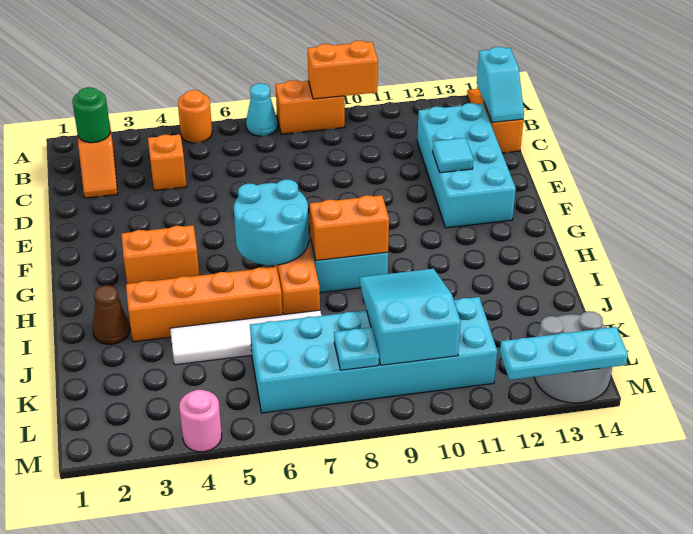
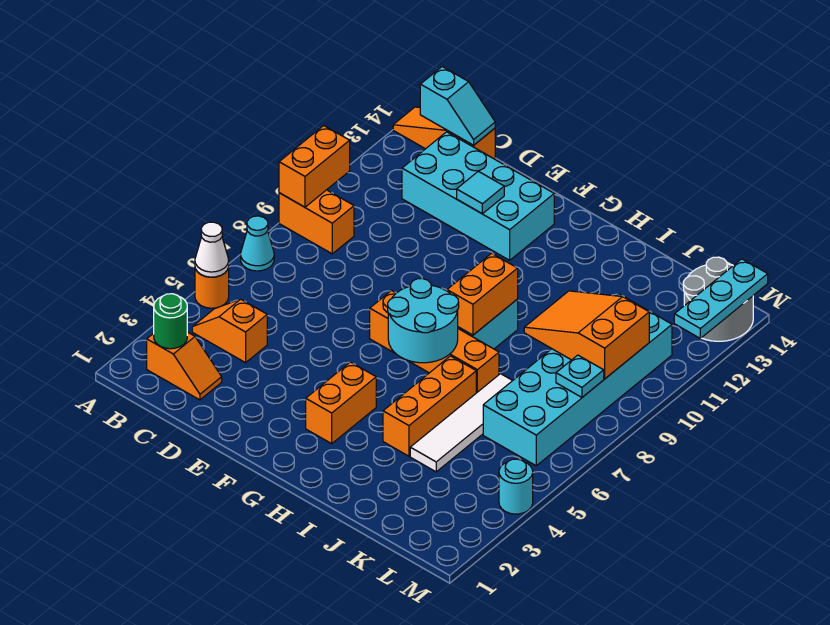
none -> white cone A5 level 2
orange brick A8:A9 level 1 -> orange brick A9:B9 level 1
brown cone I2 level 1 -> none
orange brick I3:I6 level 1 -> orange brick I4:I6 level 1
cyan slope J9:L10 level 2 top L -> orange slope J9:L10 level 2 top L
pink round brick M4 level 1 -> cyan round brick M4 level 1

